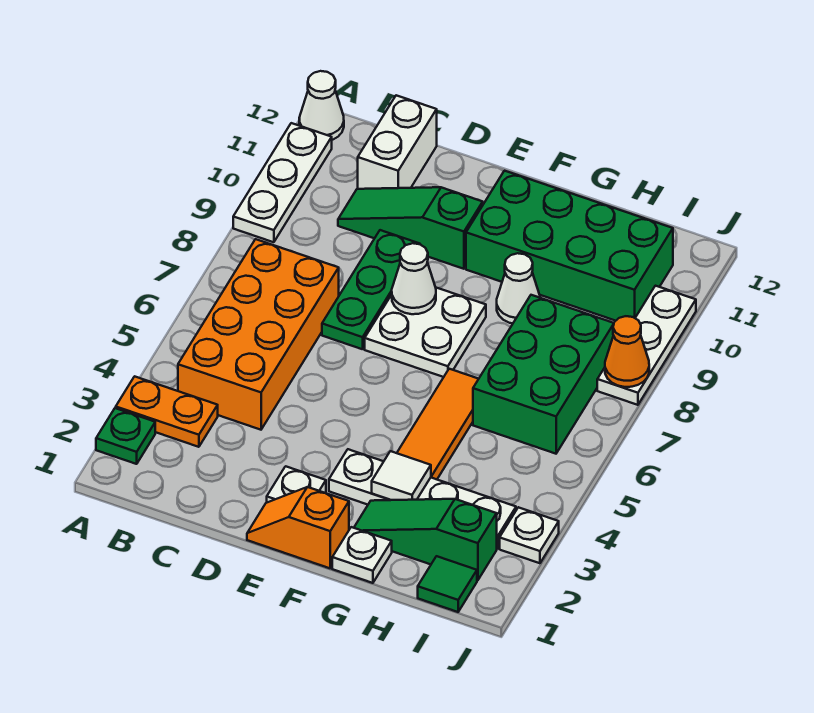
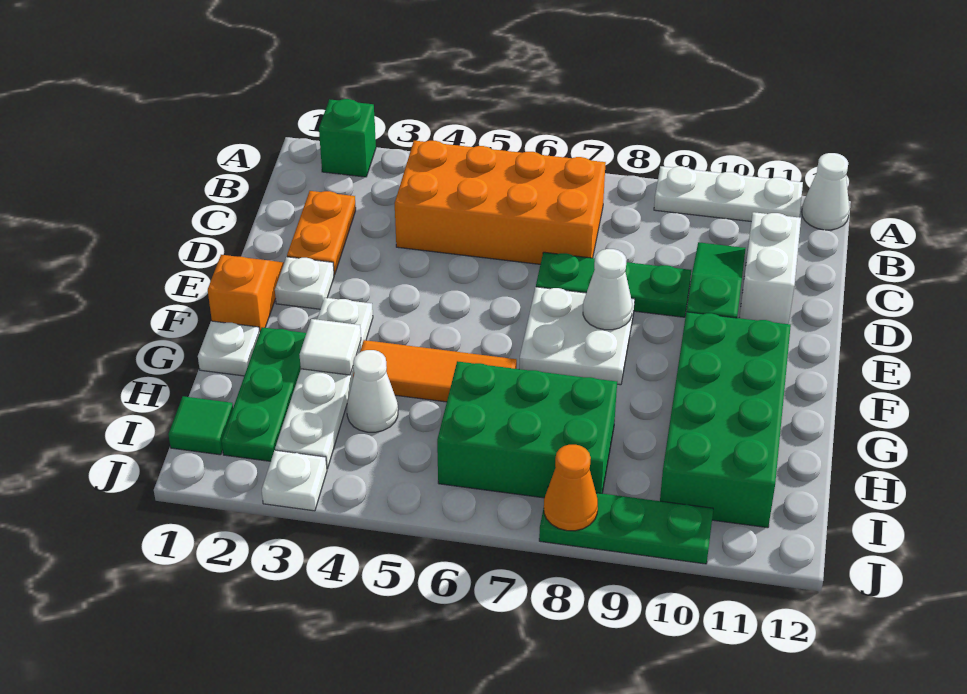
green plate A2 level 1 -> green brick A2 level 1
orange plate A3:B3 level 1 -> orange plate C2:D2 level 1
white brick C11:C12 level 1 -> white brick C11:D11 level 1
green slope G2:I2 level 1 top I -> green plate G2:I2 level 1
white cone G9 level 1 -> white cone H4 level 1
white plate J8:J10 level 1 -> green plate J8:J10 level 1

